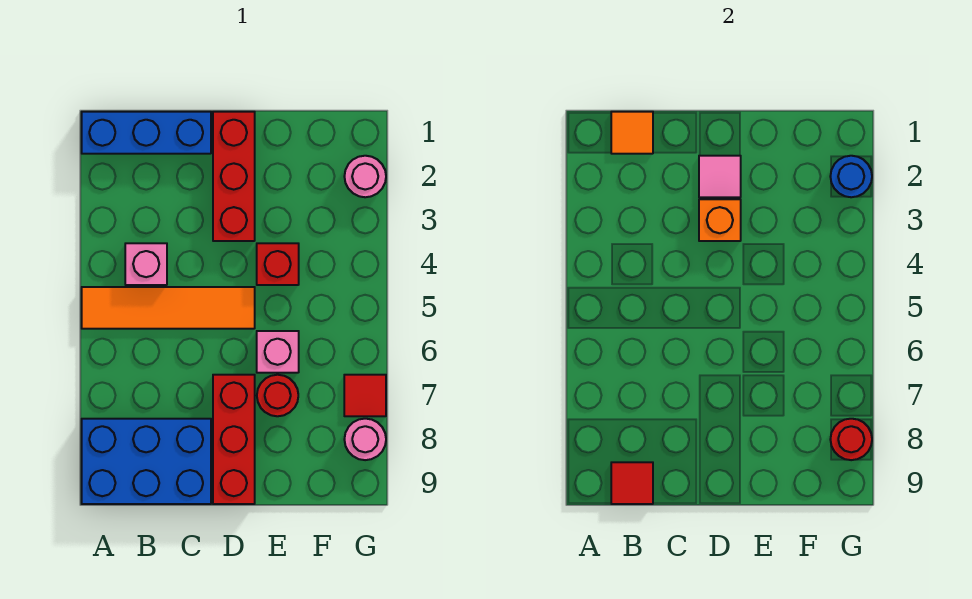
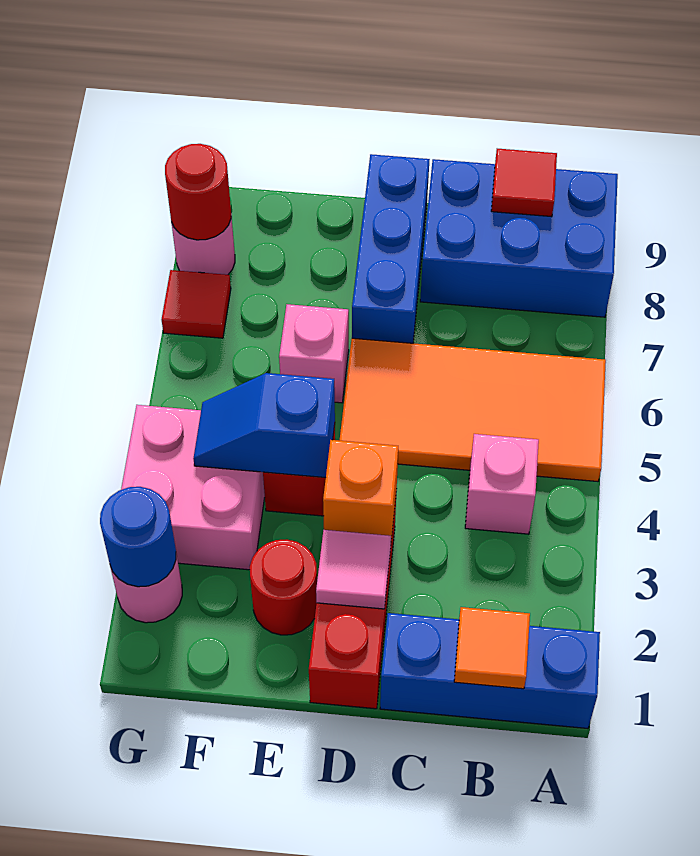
orange tile A5:D5 level 1 -> orange tile A5:D6 level 1
red brick D7:D9 level 1 -> blue brick D7:D9 level 1
none -> blue slope E4:F4 level 2 top E
red round brick E7 level 1 -> red round brick E2 level 1
none -> pink brick F3:G4 level 1

